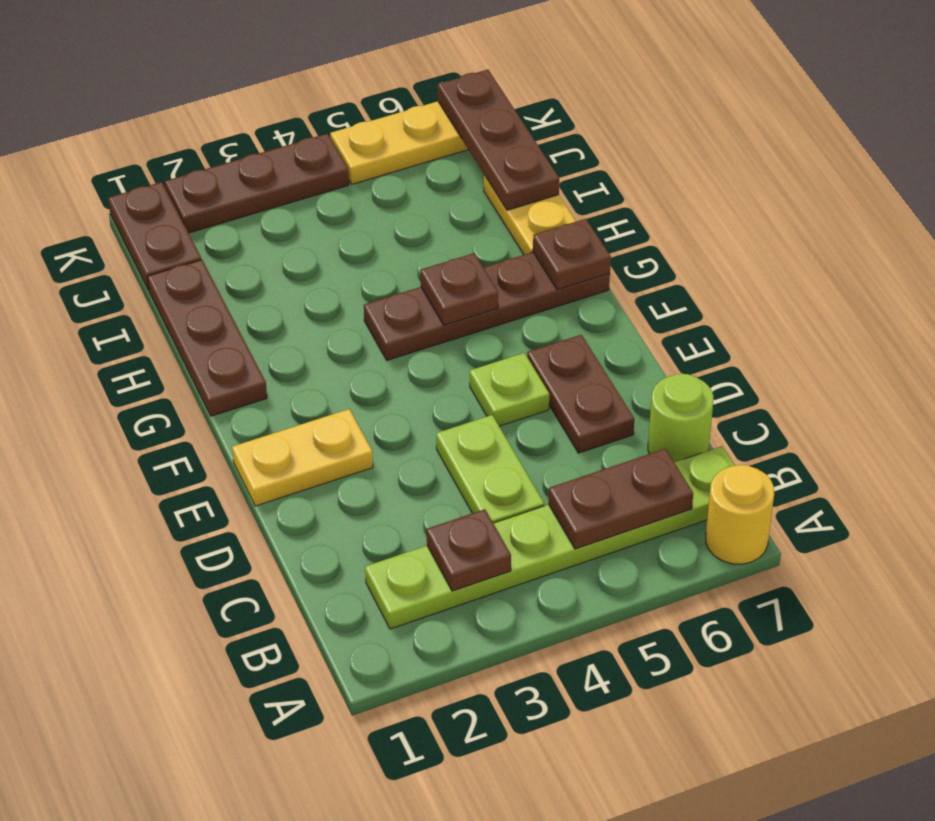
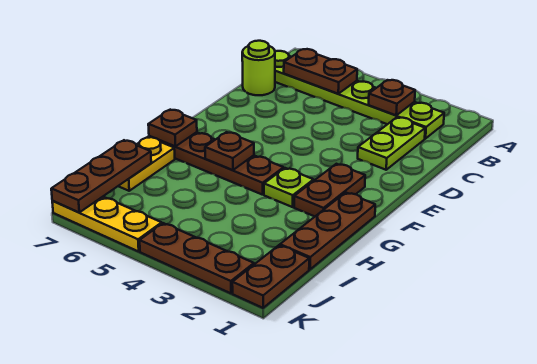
yellow round brick A7 level 1 -> none
lime plate C4:D4 level 1 -> lime plate C2:D2 level 1
brown plate D6:E6 level 1 -> brown plate F2:G2 level 1
yellow plate E1:E2 level 1 -> none
lime plate E5 level 1 -> lime plate G3 level 1

